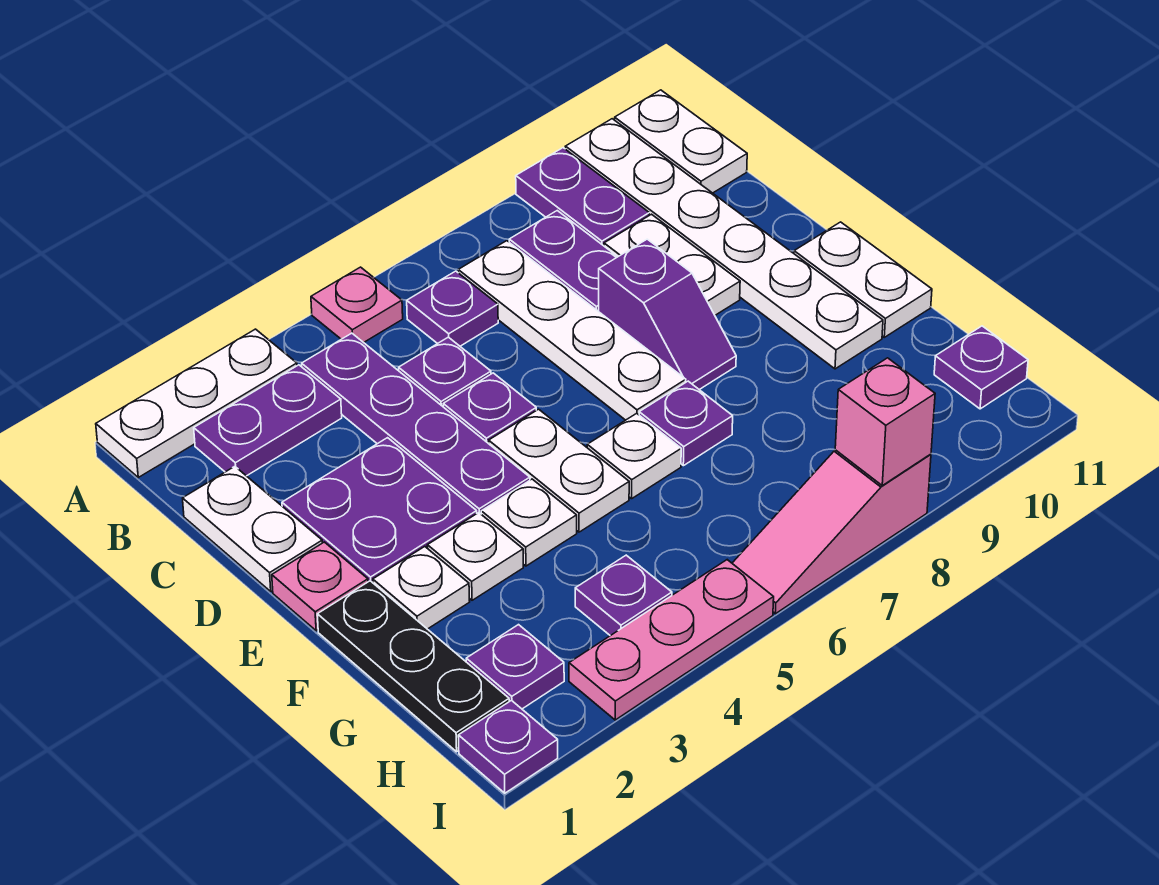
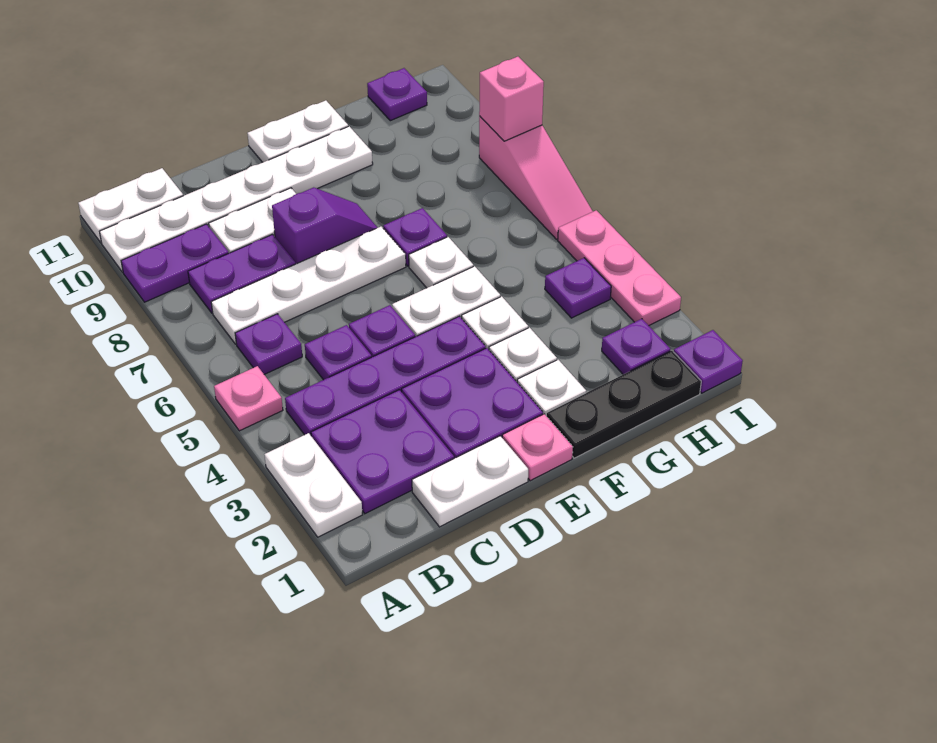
white plate A1:A3 level 1 -> white plate A2:A3 level 1
purple plate B2:B3 level 1 -> purple plate B2:C3 level 1

